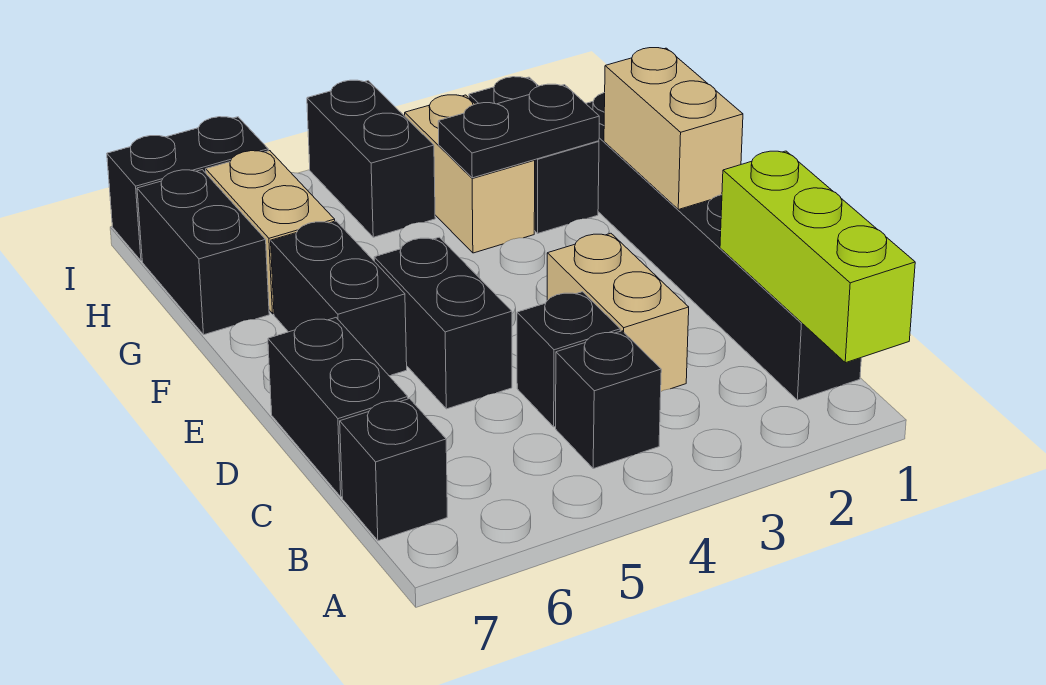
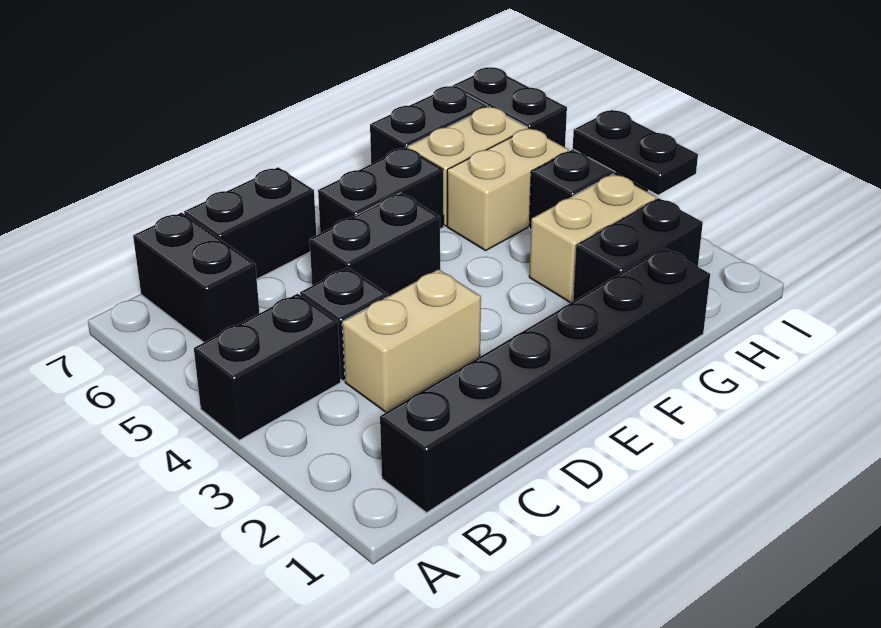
lime brick A1:C1 level 2 -> none
black brick B4 level 1 -> black brick A4:B4 level 1
black brick B7 level 1 -> black brick B6:B7 level 1
tan brick E1:F1 level 2 -> tan brick G5:H5 level 1
black plate G2:G3 level 2 -> black plate I3:I4 level 2

